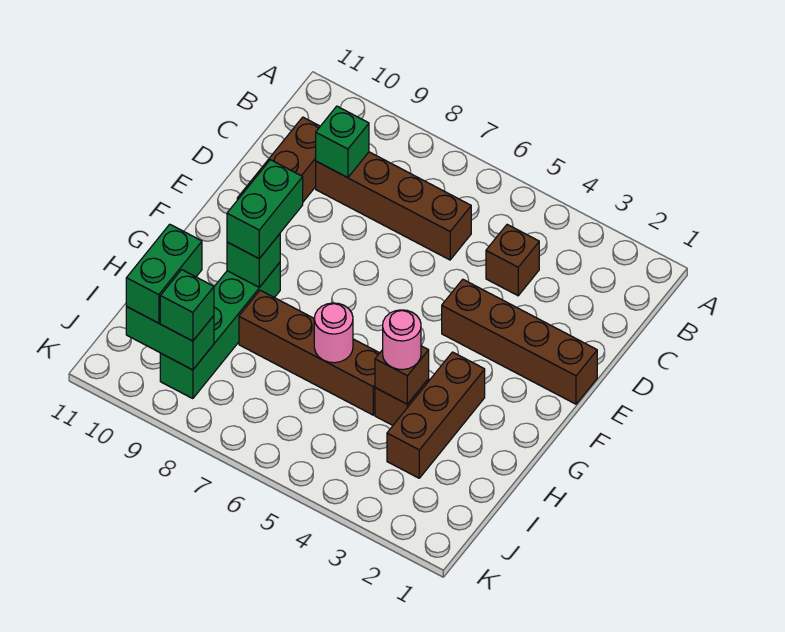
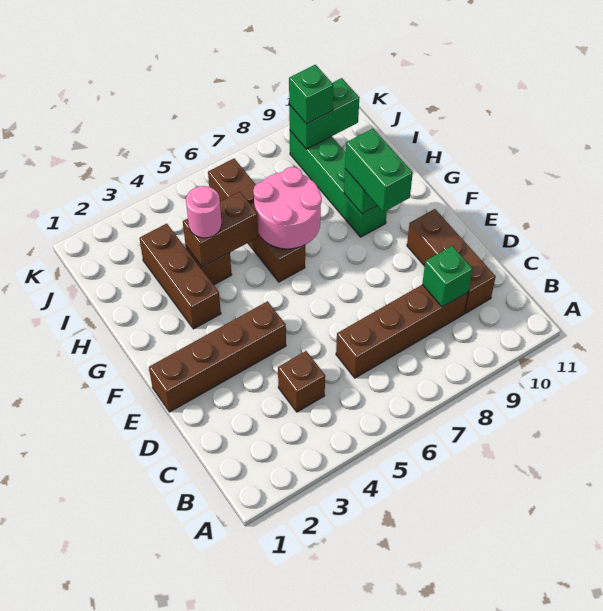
brown brick H4 level 2 -> brown brick H4:H5 level 2
brown brick H5:H8 level 1 -> brown brick G6:J6 level 1
pink round brick H6 level 2 -> pink round brick G6:H7 level 2
green brick I10:J10 level 3 -> none

